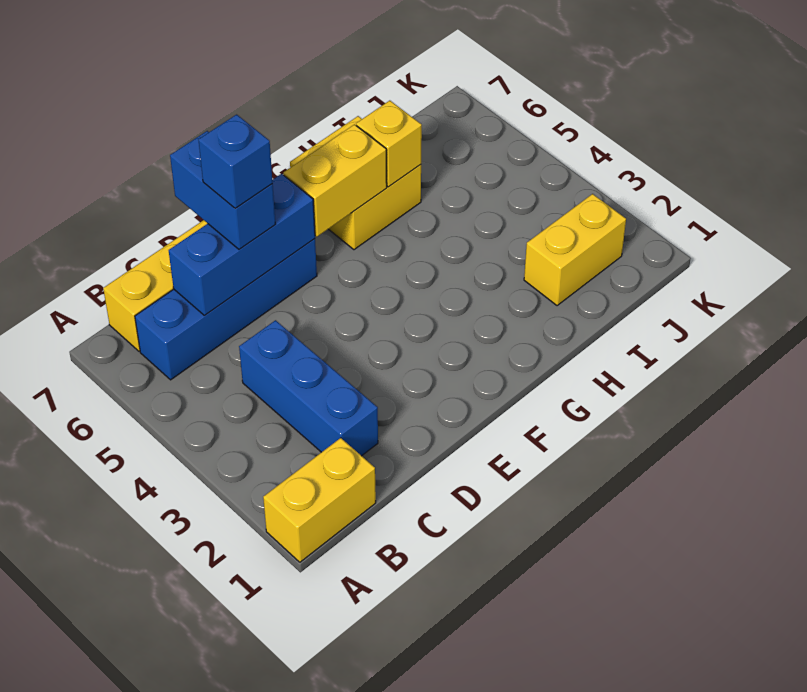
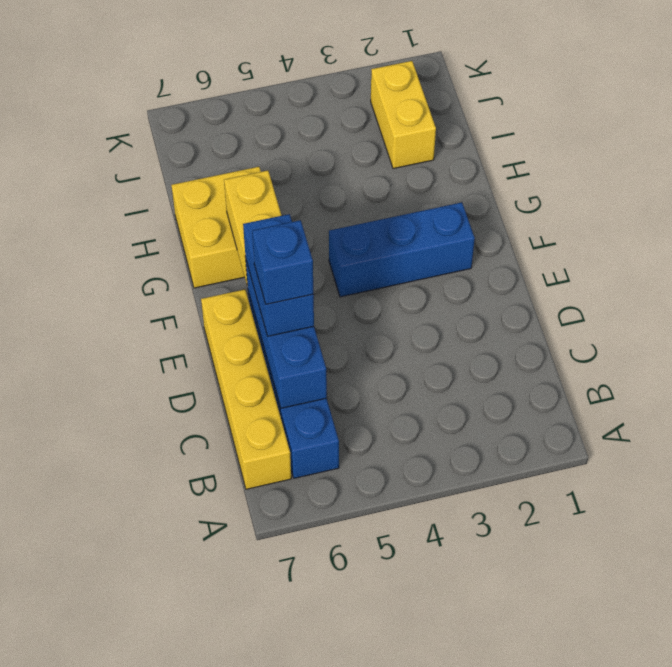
yellow brick A1:B1 level 1 -> none
blue brick C2:C4 level 1 -> blue brick F2:F4 level 1
blue brick D6:D7 level 3 -> blue brick D6:E6 level 3
yellow brick H6 level 2 -> none

